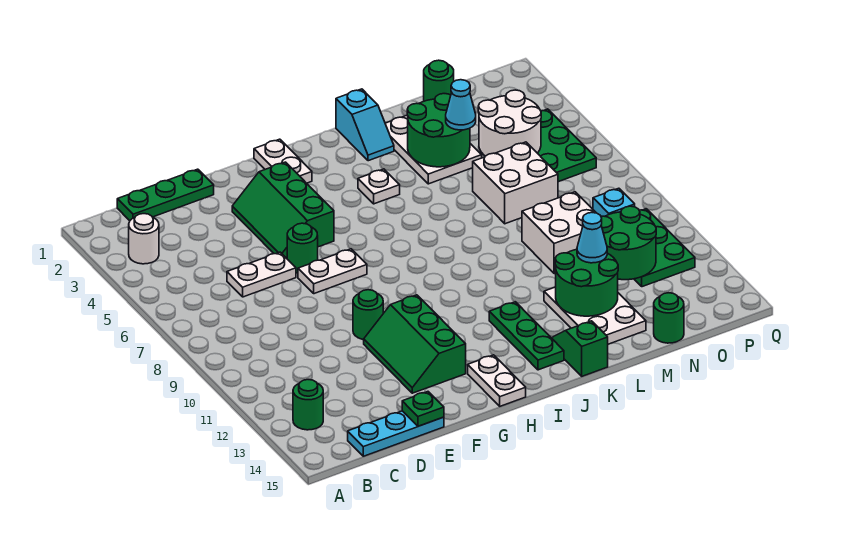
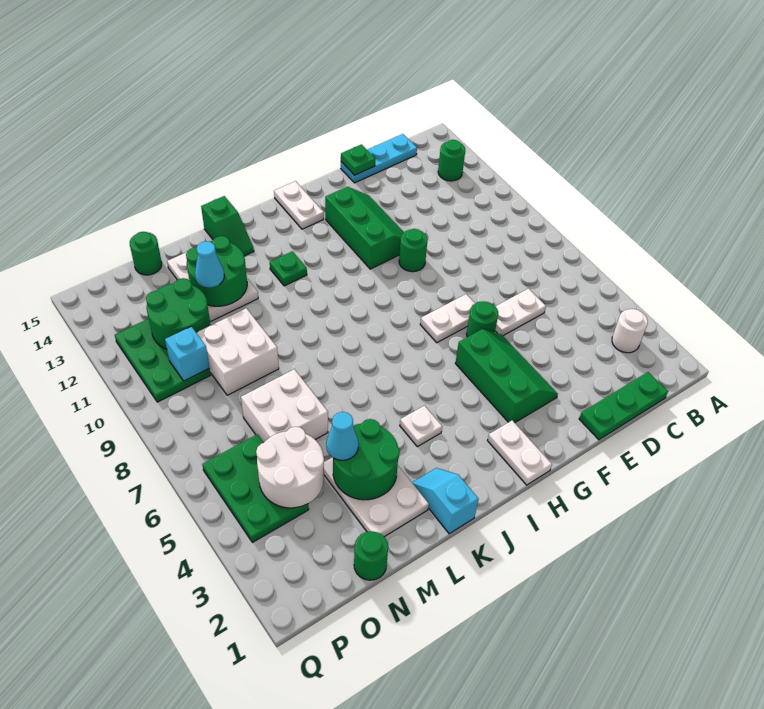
green plate J12:J14 level 1 -> green plate J12 level 1

